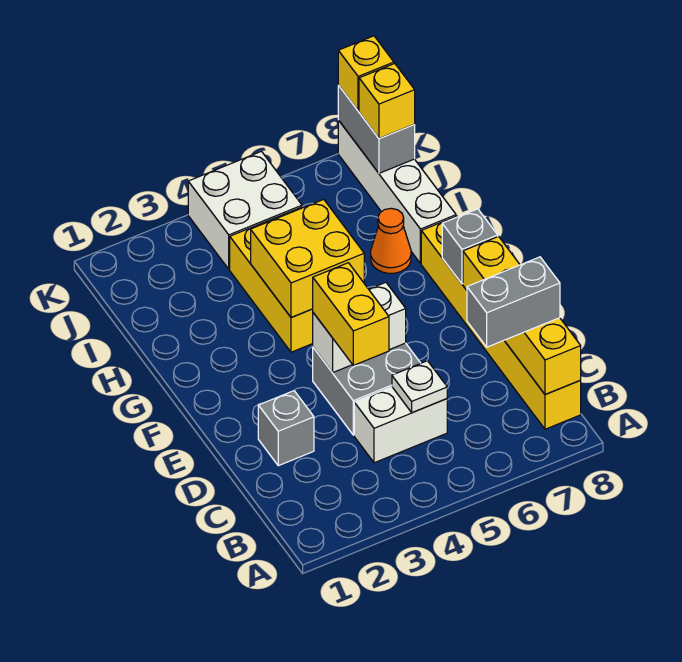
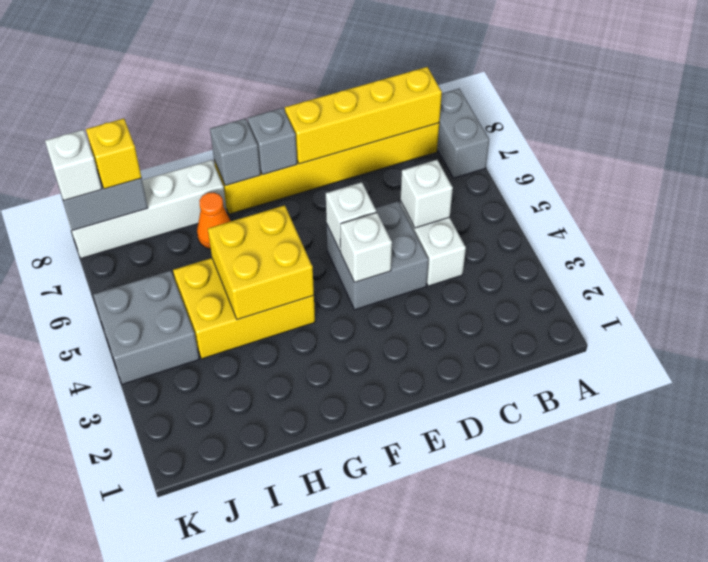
white plate C5 level 2 -> white brick C5 level 2
grey brick C7:C8 level 3 -> grey brick A7:A8 level 1
grey brick D2 level 1 -> grey brick G8 level 2
yellow brick D4:E4 level 3 -> none
white brick J4:K5 level 1 -> grey brick J4:K5 level 1
yellow brick K8 level 3 -> white brick K8 level 3

